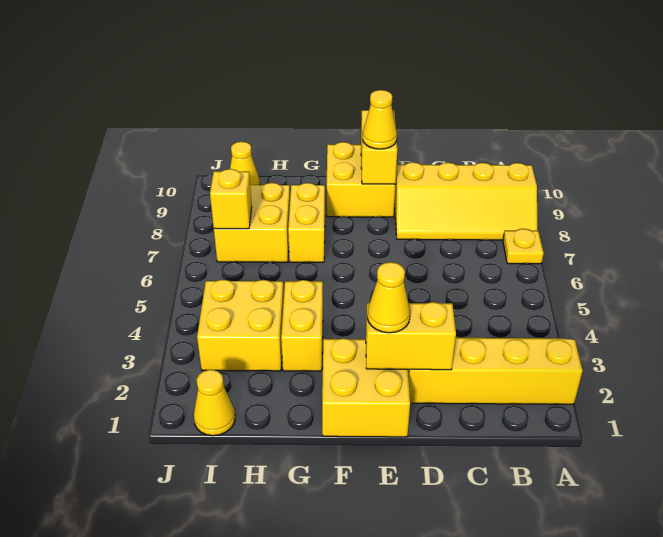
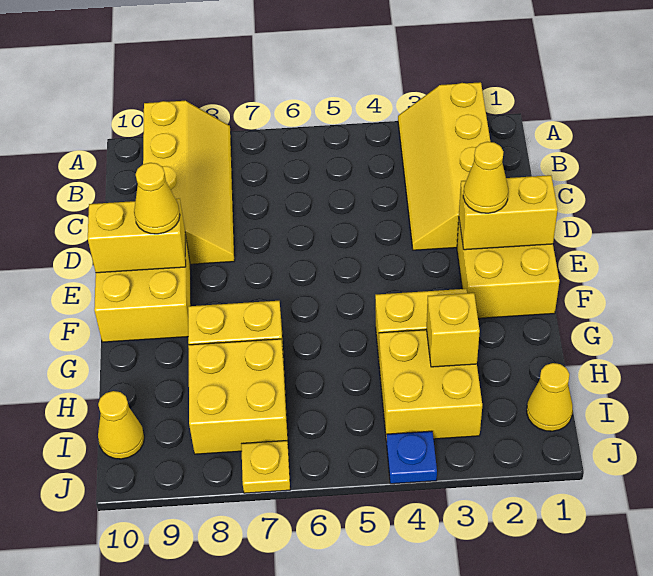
yellow plate A7 level 1 -> yellow plate J7 level 1
yellow brick D2:E2 level 2 -> yellow brick E1:E2 level 2
yellow brick I7 level 2 -> yellow brick H3 level 2
none -> blue plate J4 level 1

